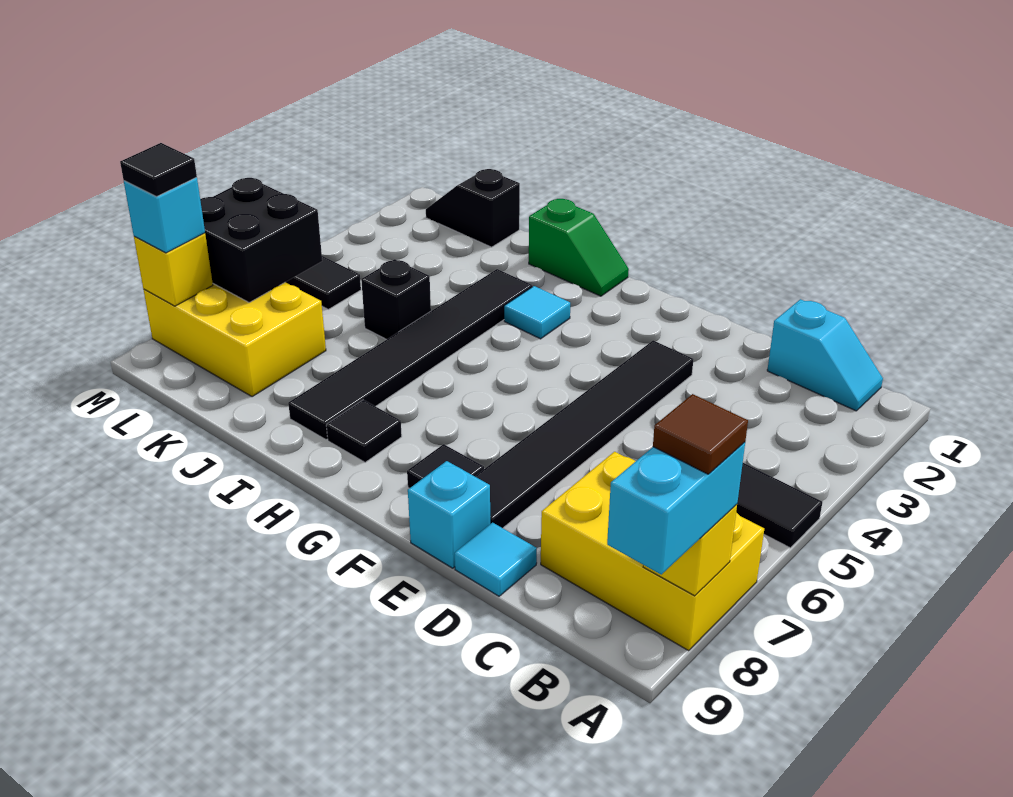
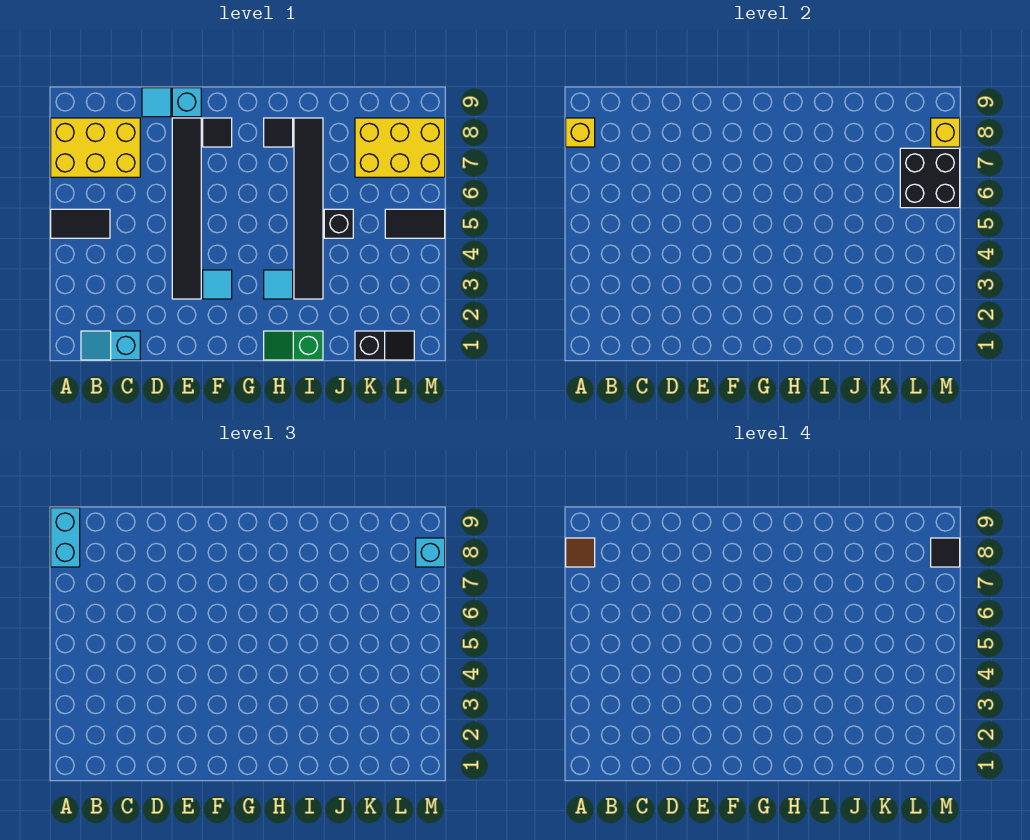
none -> cyan tile F3 level 1

